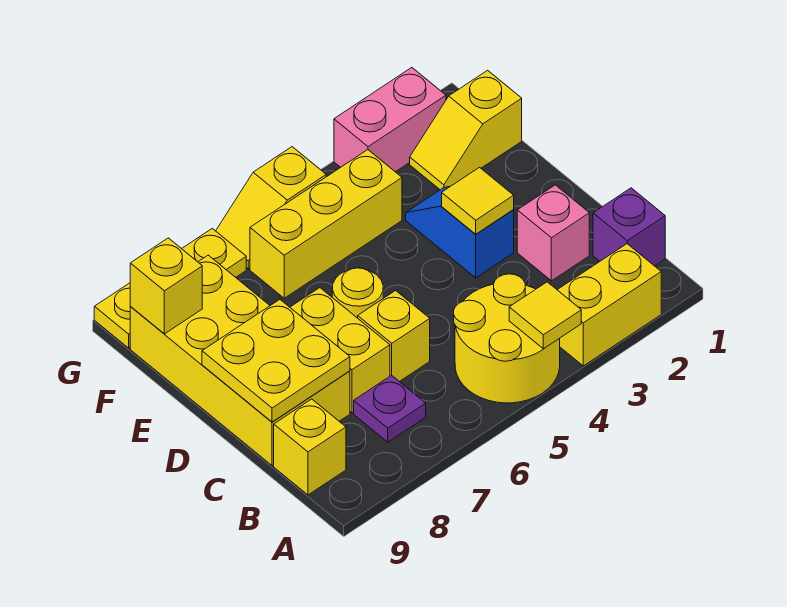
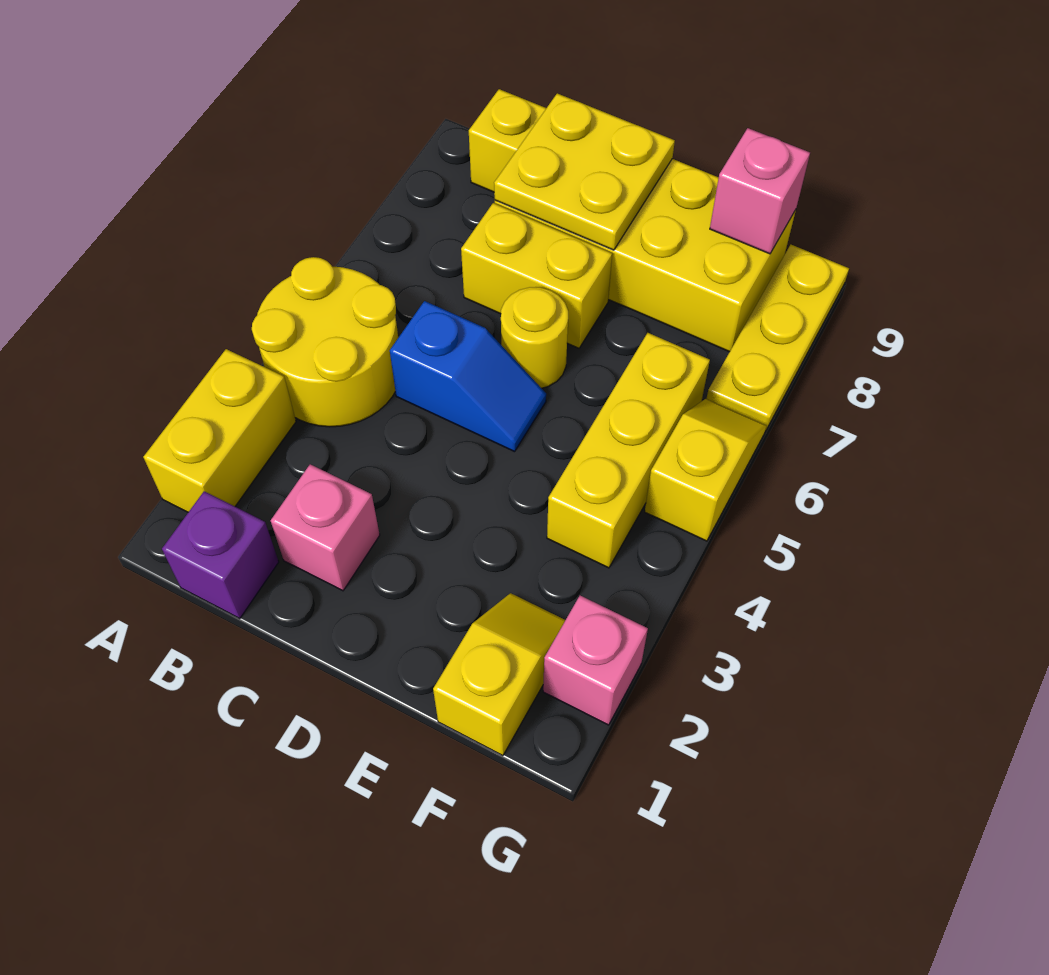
yellow tile A4 level 2 -> none
purple plate B7 level 1 -> none
yellow brick C6 level 1 -> none
blue slope D3:E3 level 1 top D -> blue slope C5:D5 level 1 top C
yellow tile D3 level 2 -> none
yellow brick F9 level 2 -> pink brick F9 level 2
pink brick G2:G3 level 1 -> pink brick G2 level 1

